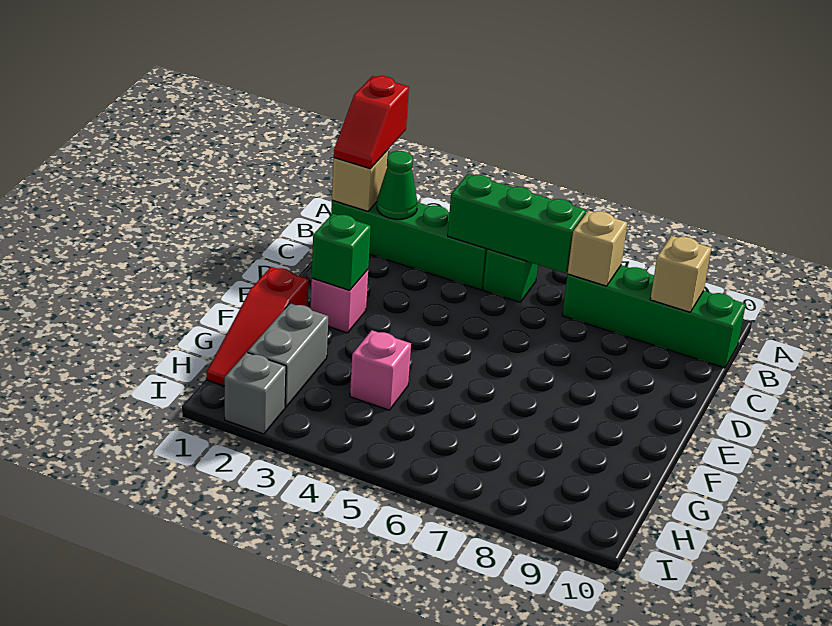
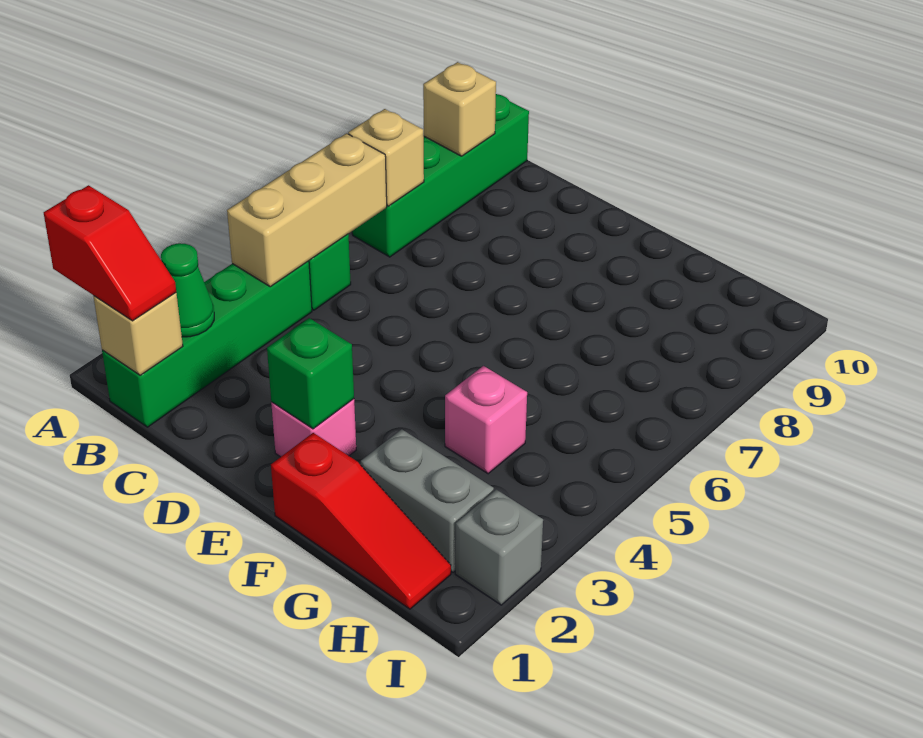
green brick B4:B6 level 2 -> tan brick B4:B6 level 2

